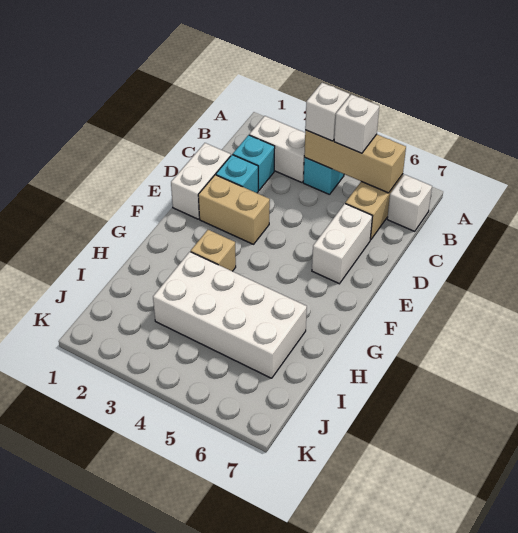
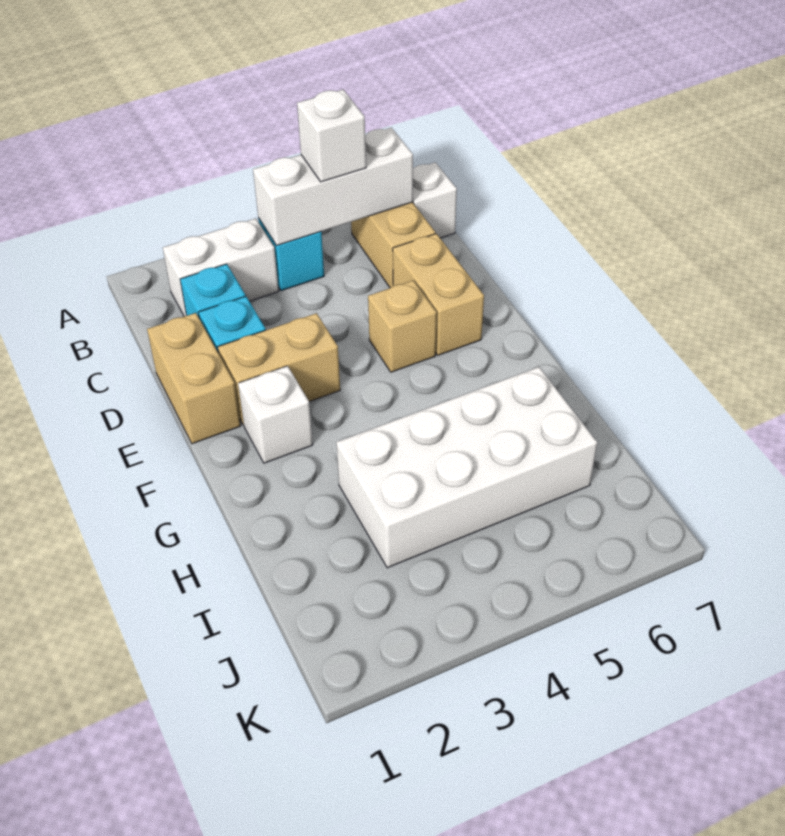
tan brick B4:B6 level 2 -> white brick B4:B6 level 2
white brick B4 level 3 -> white brick F2 level 1
white brick D1:E1 level 1 -> tan brick D1:E1 level 1
white brick D6:E6 level 1 -> tan brick D6:E6 level 1
tan brick G3 level 1 -> tan brick E5 level 1

